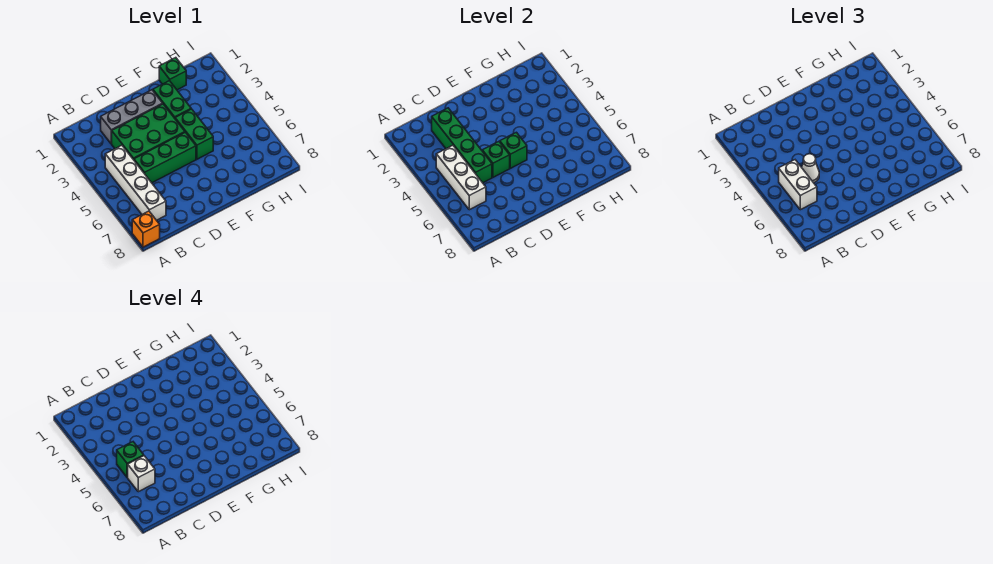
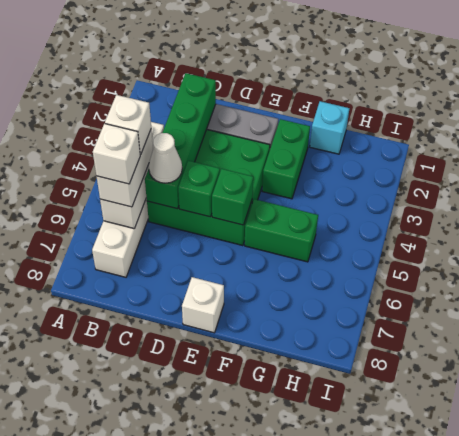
orange brick A8 level 1 -> none
green brick B5 level 4 -> white brick B5 level 4
none -> white brick E8 level 1
green brick F4:F5 level 1 -> green brick F5:G5 level 1
green brick G1 level 1 -> cyan brick G1 level 1

